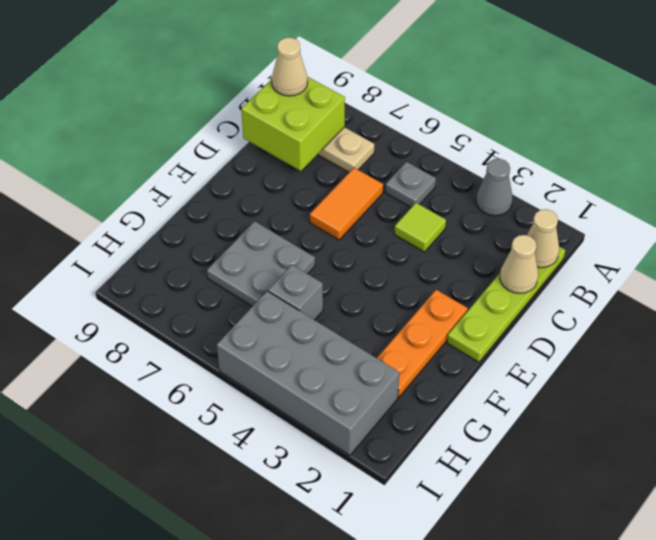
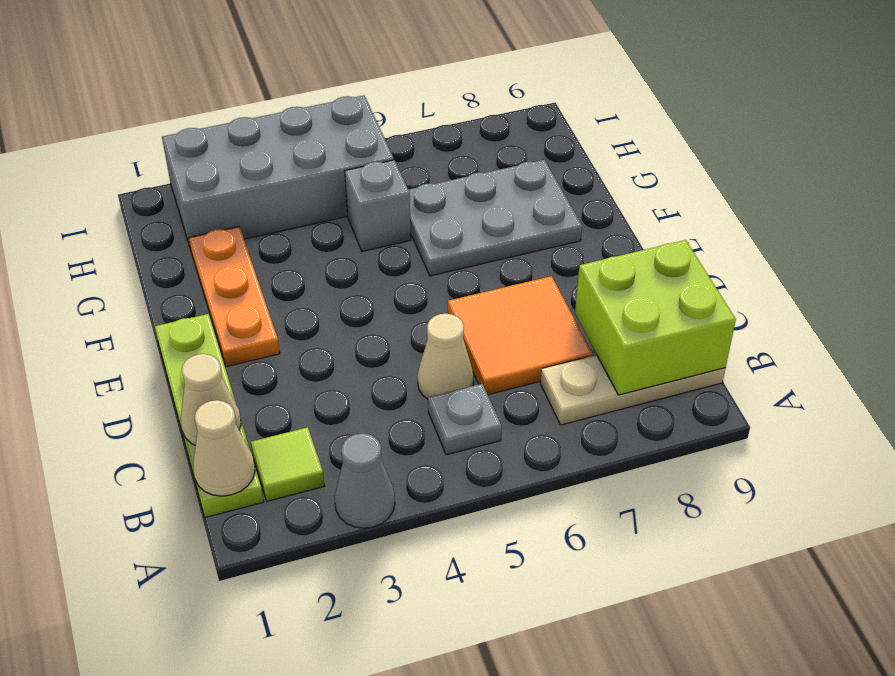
tan cone B9 level 3 -> tan cone C5 level 1
lime tile C4 level 1 -> lime tile B2 level 1
orange tile C6:D6 level 1 -> orange tile C6:D7 level 1
grey plate F6:G7 level 1 -> grey plate F6:G8 level 1

